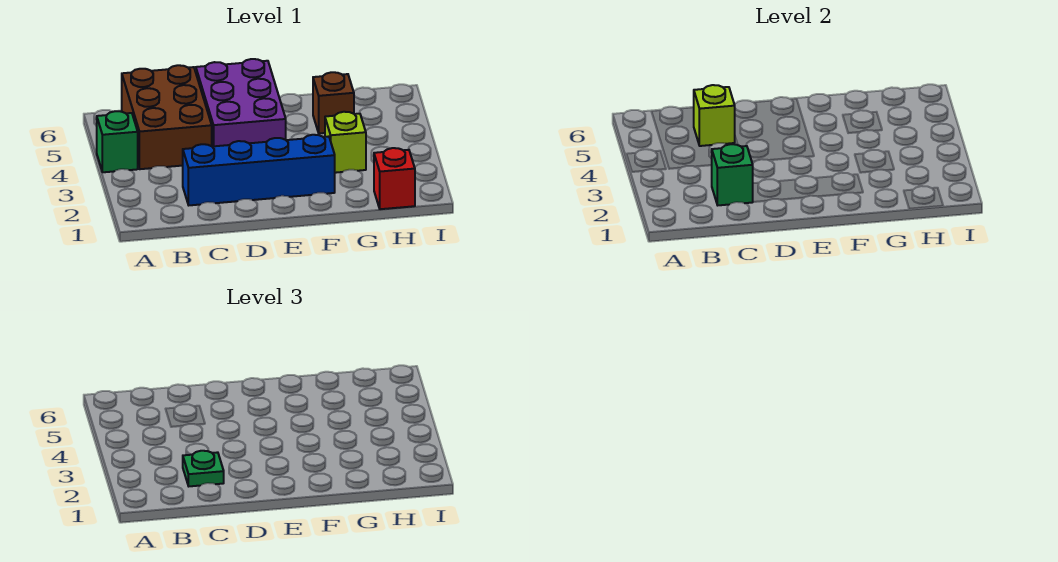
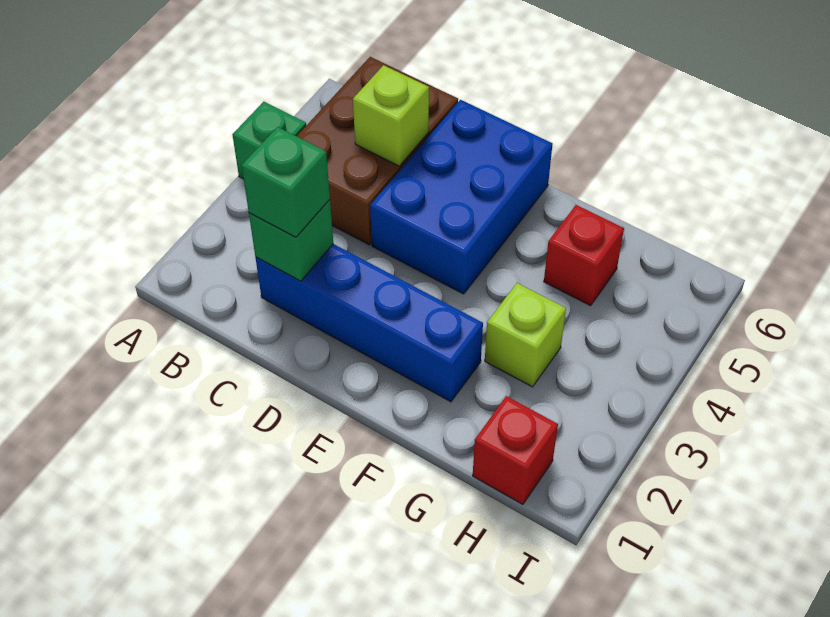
green plate C2 level 3 -> green brick C2 level 3
purple brick D4:E6 level 1 -> blue brick D4:E6 level 1
brown brick G5 level 1 -> red brick G5 level 1

